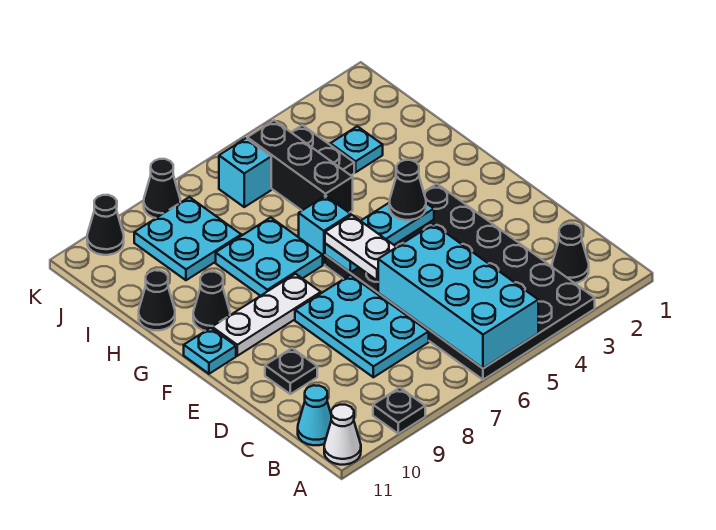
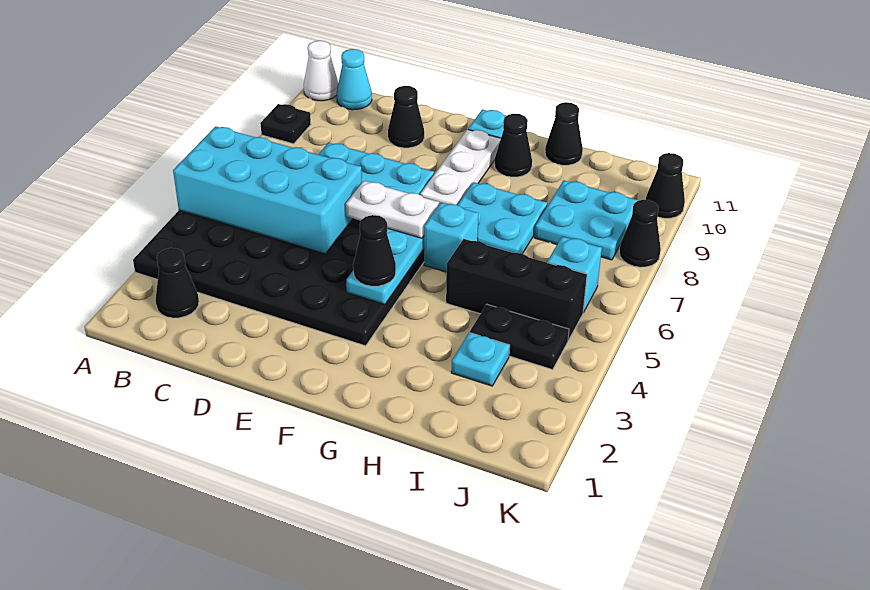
black plate D10 level 1 -> black cone D10 level 1

